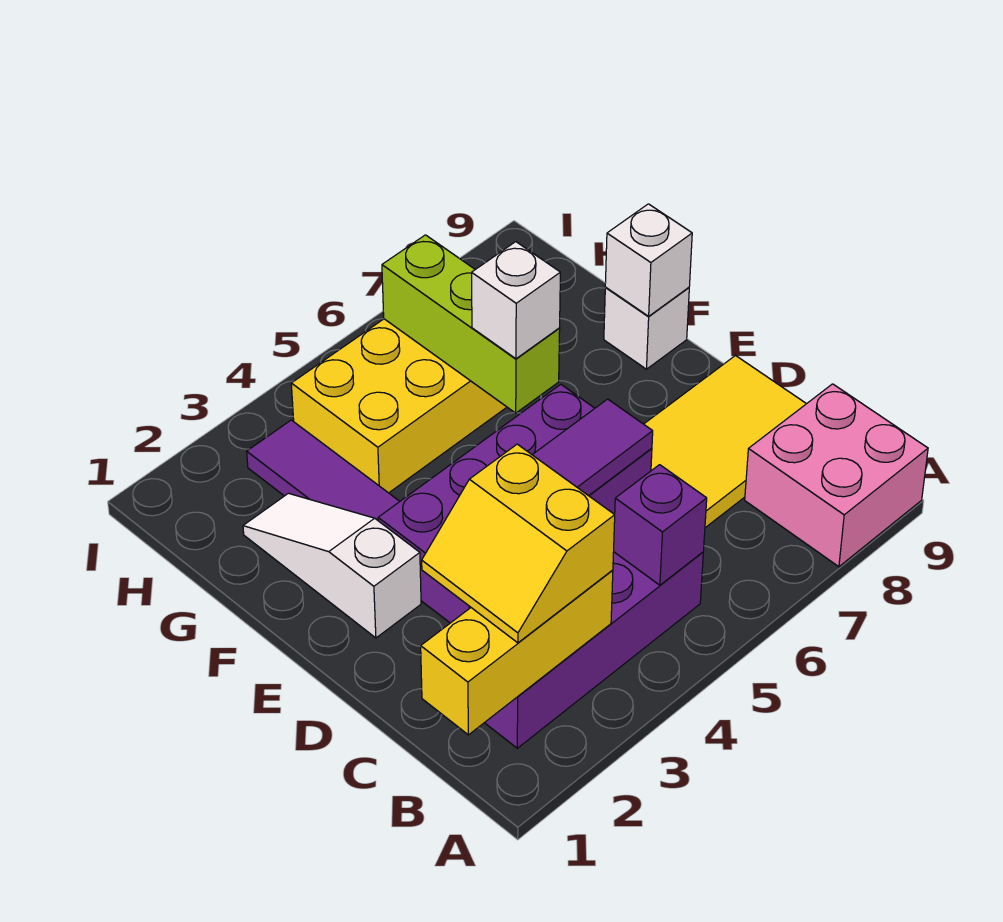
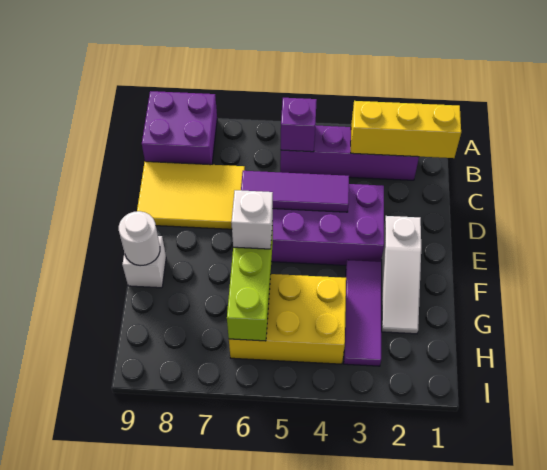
pink brick A8:B9 level 1 -> purple brick A8:B9 level 1
yellow slope B2:C3 level 3 top 3 -> none
white brick F9 level 2 -> white round brick F9 level 2

